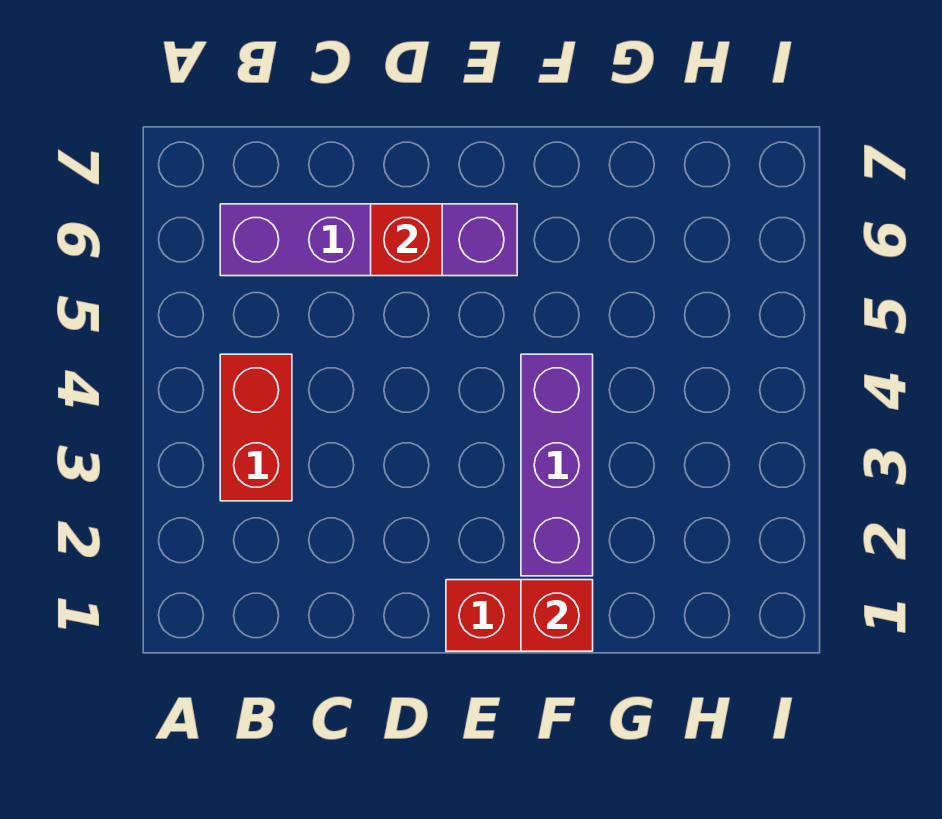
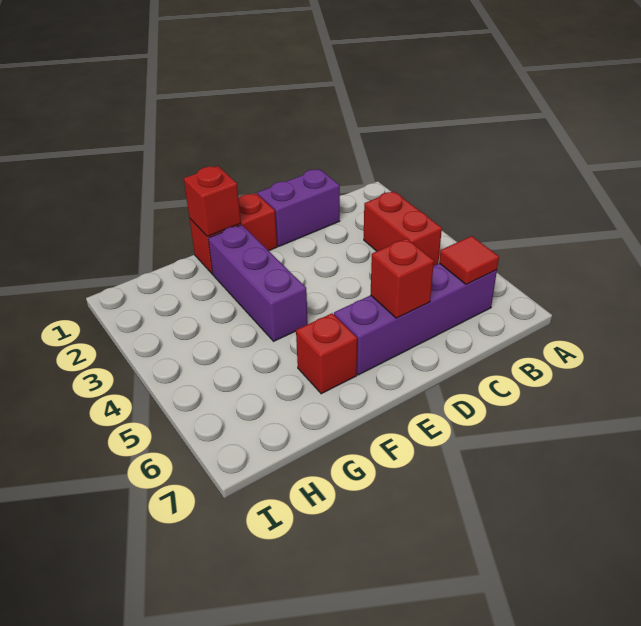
none -> red tile B6 level 2
none -> purple brick C1:D1 level 1
none -> red brick F6 level 1

